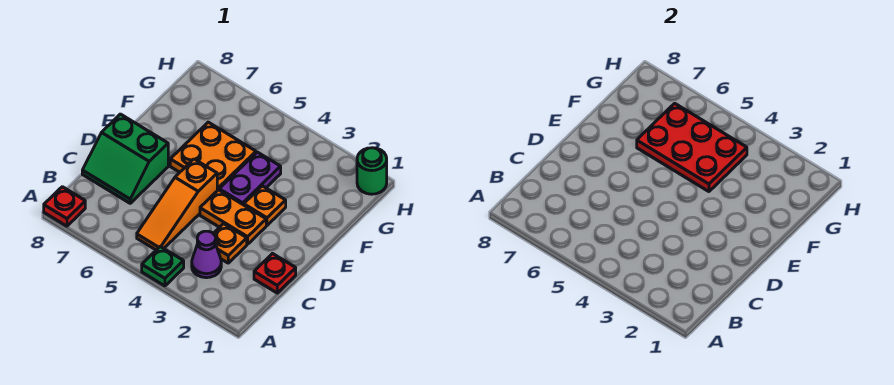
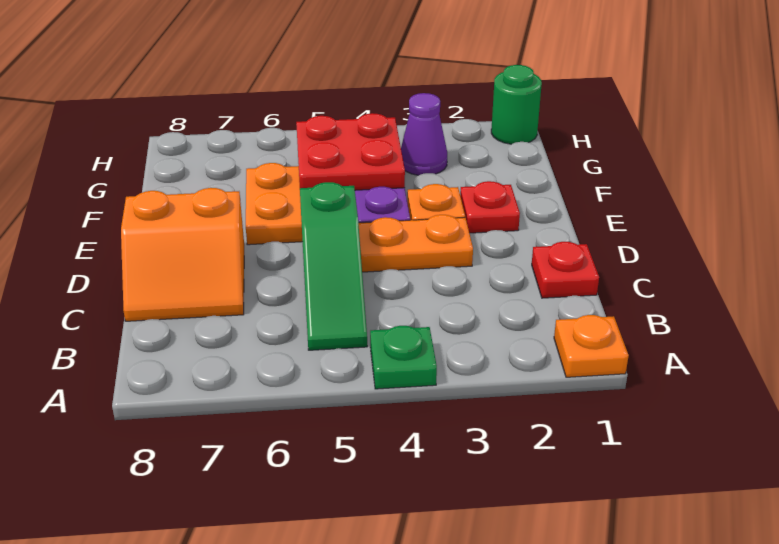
red plate A8 level 1 -> red plate E2 level 1
purple cone B3 level 1 -> purple cone G3 level 1
orange slope B5:D5 level 1 top D -> green slope B5:D5 level 1 top D
orange plate C3 level 1 -> orange plate A1 level 1
green slope C7:D8 level 1 top D -> orange slope C7:D8 level 1 top D
red plate F4:G6 level 2 -> red plate F4:G5 level 2

